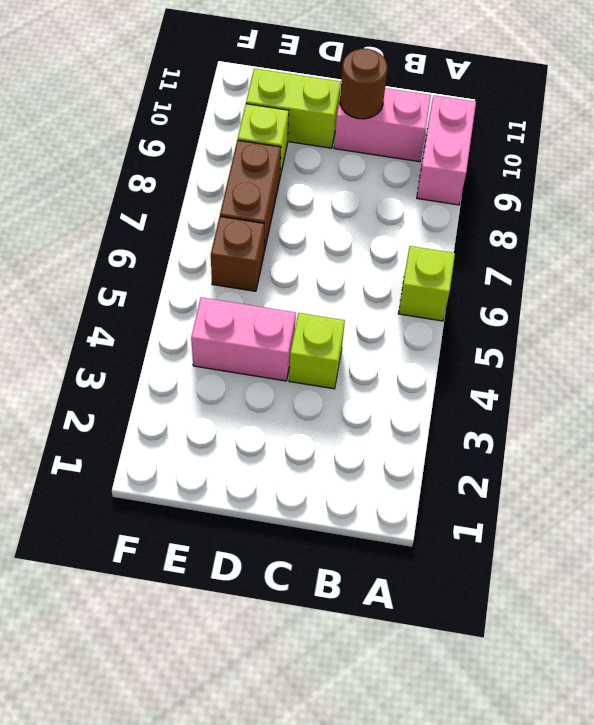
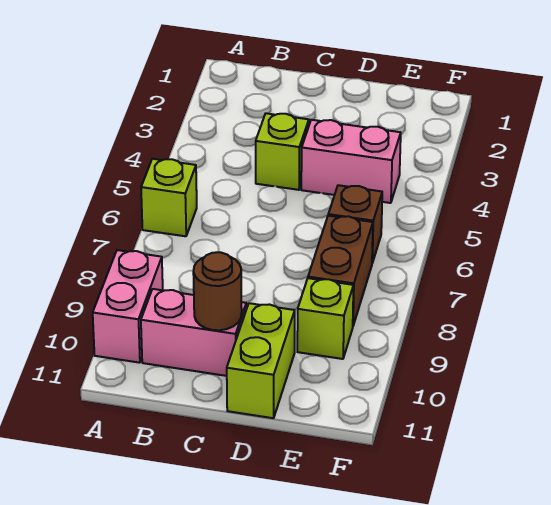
lime brick D10:E10 level 1 -> lime brick D10:D11 level 1

